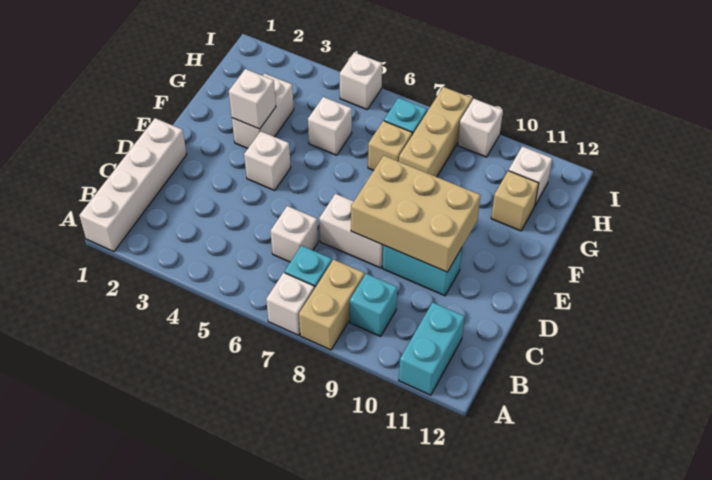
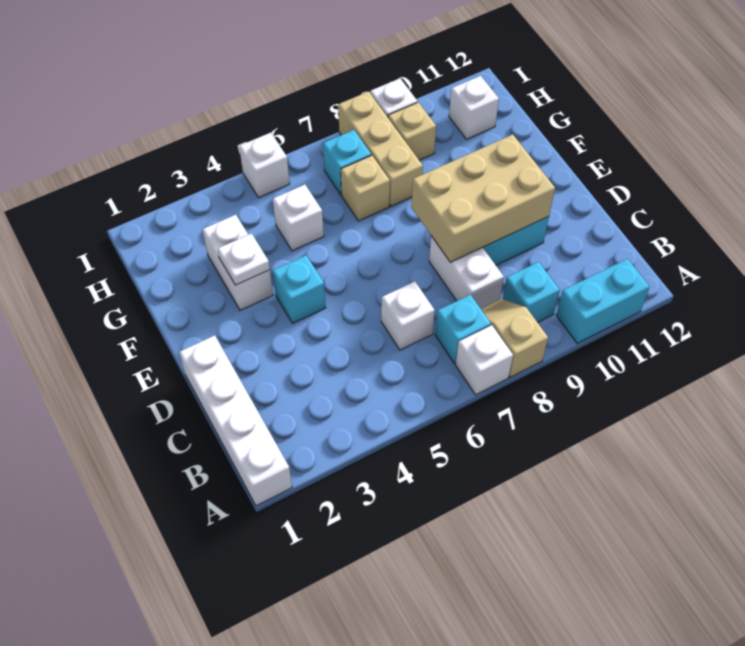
tan brick A8:B8 level 1 -> tan slope A8:B8 level 1 top A
cyan brick A11:B11 level 1 -> cyan brick A10:A11 level 1
white brick D7:D8 level 1 -> white brick C8:D8 level 1
white brick E4 level 1 -> cyan brick E4 level 1
white brick F3 level 2 -> white plate F3 level 2
tan brick G11 level 1 -> tan brick H9 level 1

